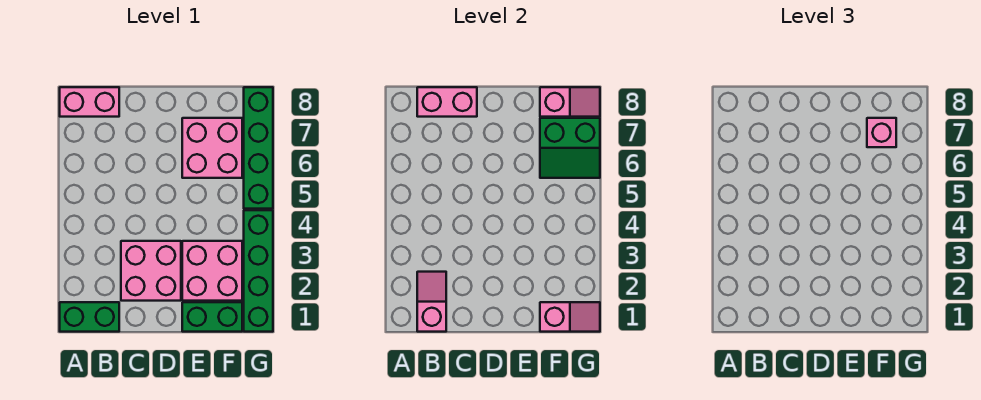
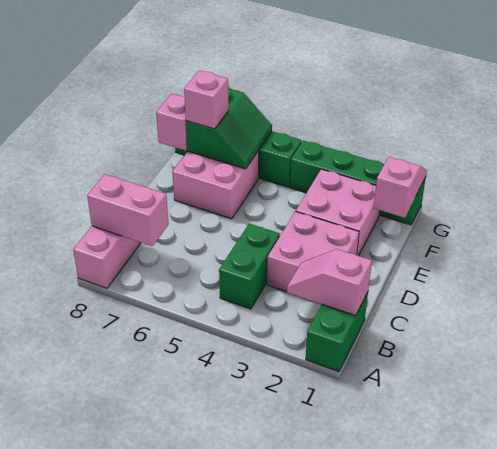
pink brick B8:C8 level 2 -> pink brick B7:B8 level 2
green brick E1:F1 level 1 -> green brick B4:C4 level 1

